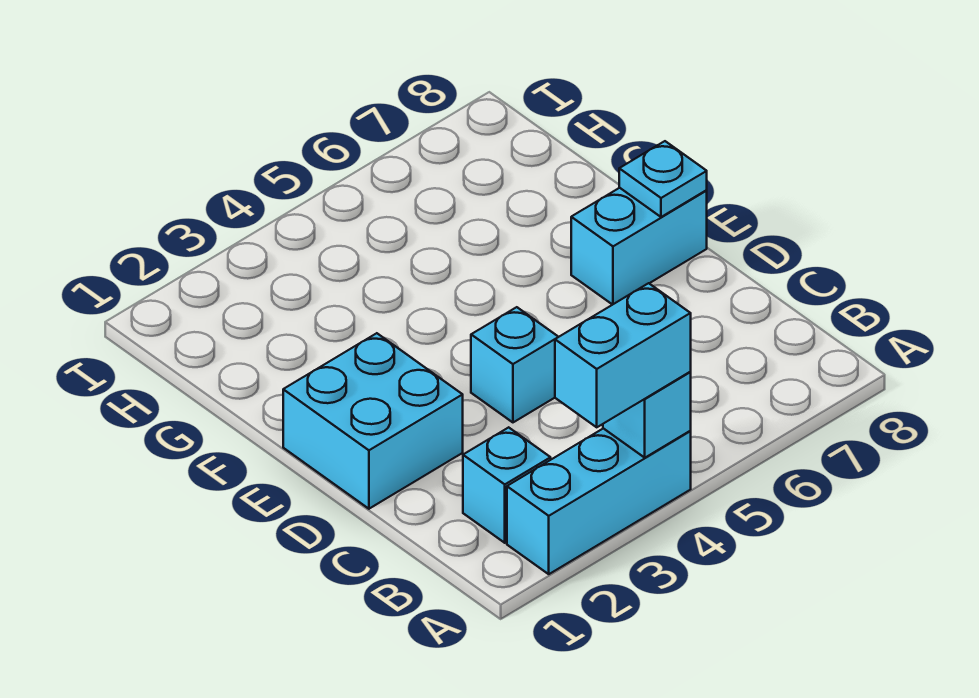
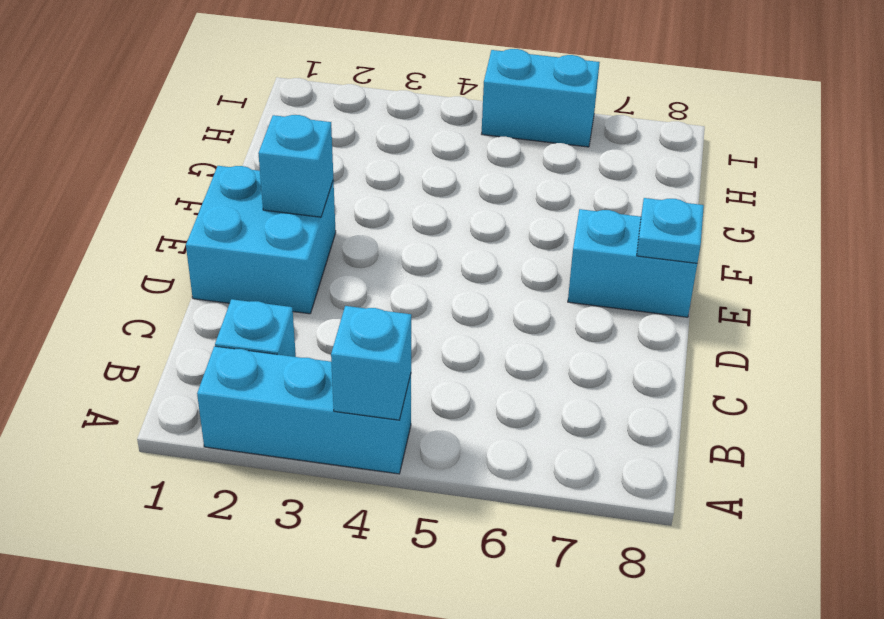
cyan brick A3:A4 level 3 -> cyan brick I5:I6 level 1
cyan brick D4 level 1 -> cyan brick E2 level 2

